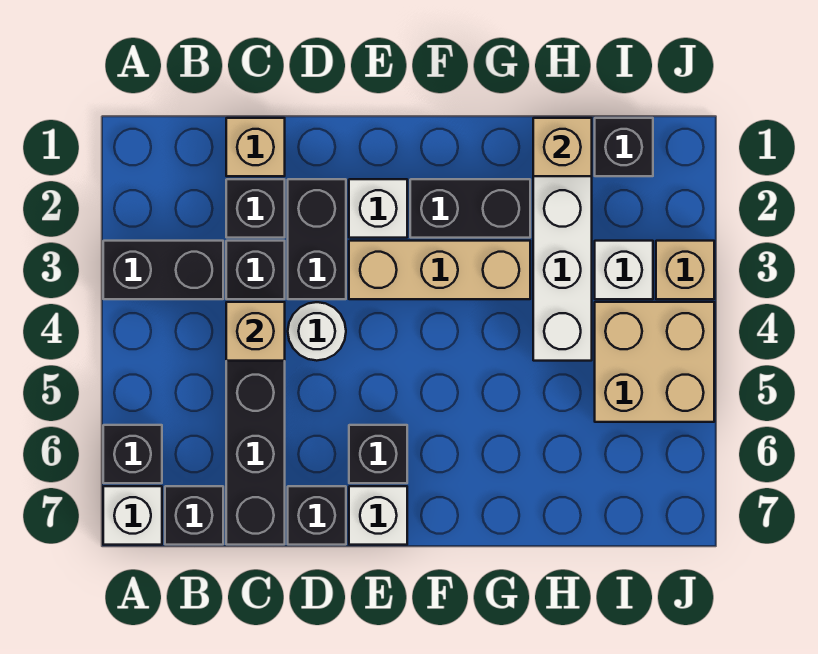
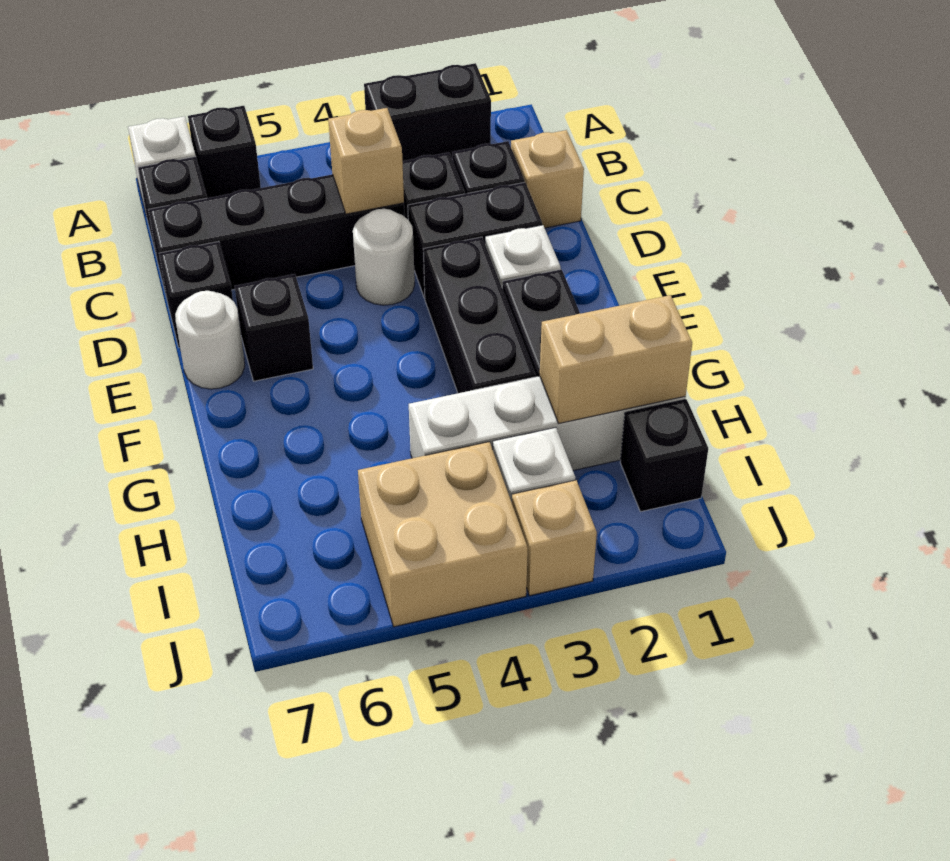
black brick A3:B3 level 1 -> black brick A2:A3 level 1
tan brick E3:G3 level 1 -> black brick E3:G3 level 1
white brick E7 level 1 -> white round brick E7 level 1
tan brick H1 level 2 -> tan brick H1:H2 level 2

